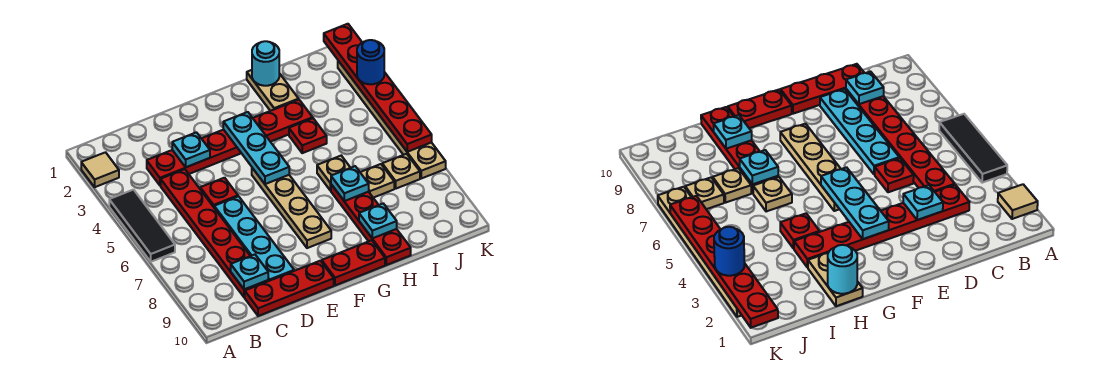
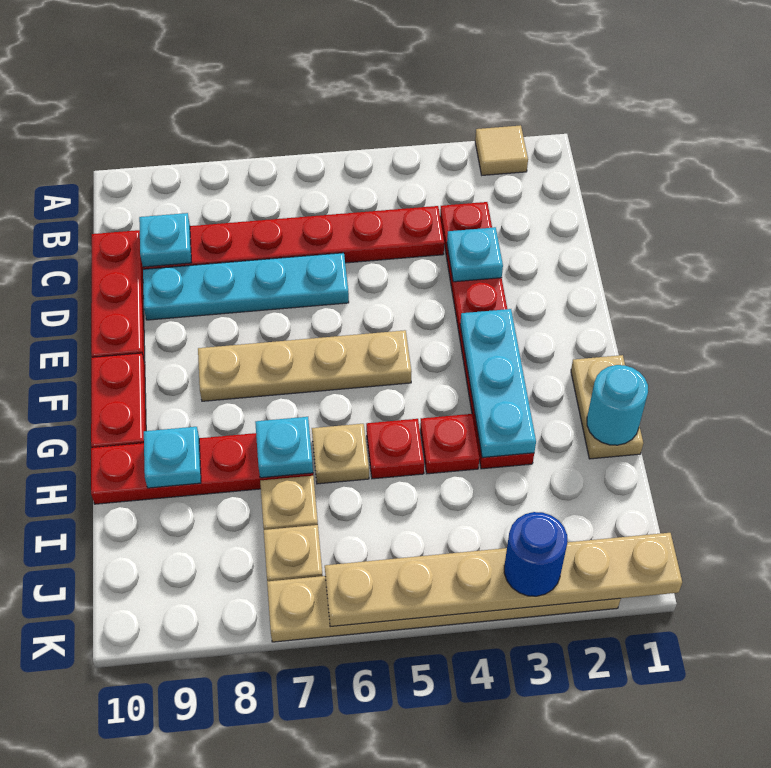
black tile A4:A6 level 1 -> none
red plate D5 level 1 -> red plate H5 level 1
cyan plate F3:F5 level 2 -> cyan plate F3:H3 level 2
tan plate H1:H2 level 1 -> tan plate G1:H1 level 1
red plate K1:K6 level 2 -> tan plate K1:K6 level 2

